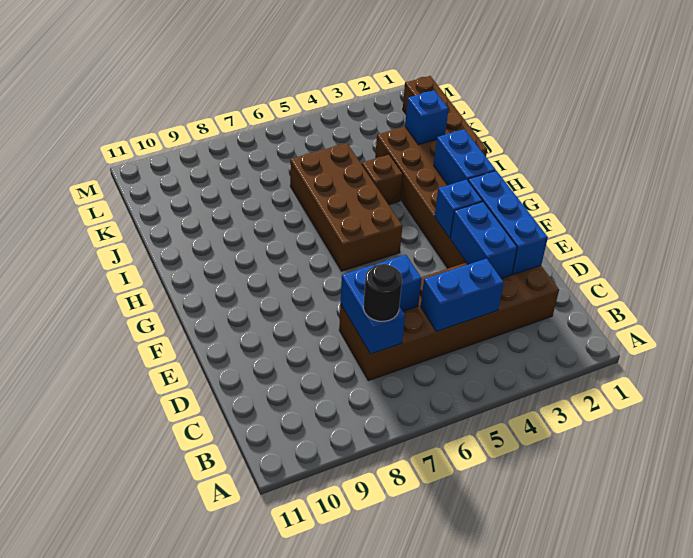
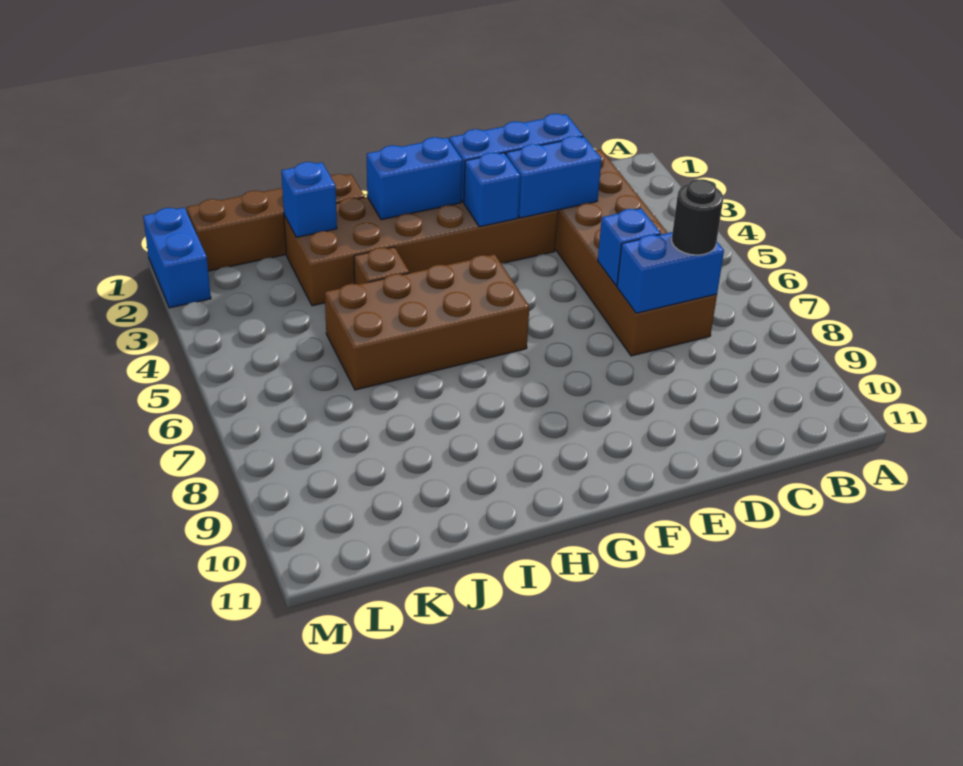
blue brick C4:C5 level 2 -> blue brick M1:M2 level 1

